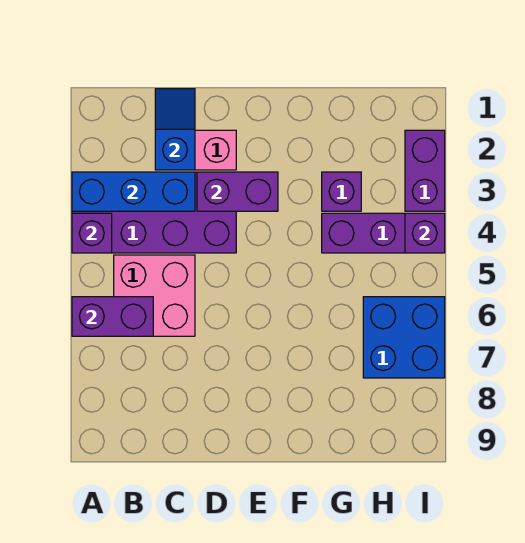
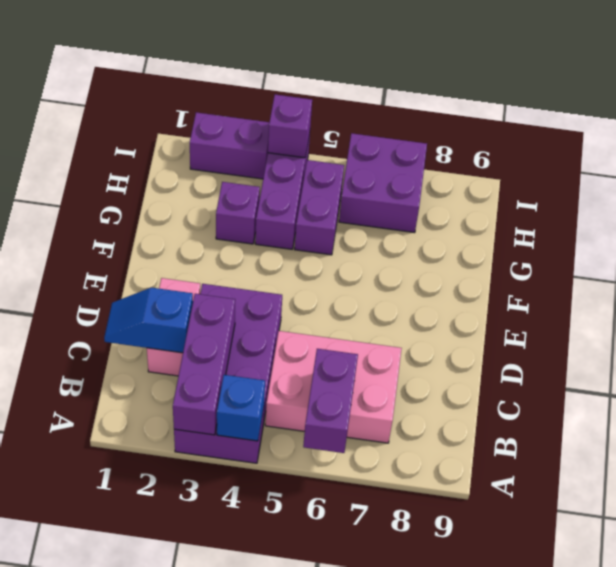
blue brick A3:C3 level 2 -> purple brick A3:C3 level 2
purple brick A4 level 2 -> blue brick A4 level 2
pink brick B5:C6 level 1 -> pink brick B5:C7 level 1
purple brick D3:E3 level 2 -> purple brick G5:H5 level 1
blue brick H6:I7 level 1 -> purple brick H6:I7 level 1

